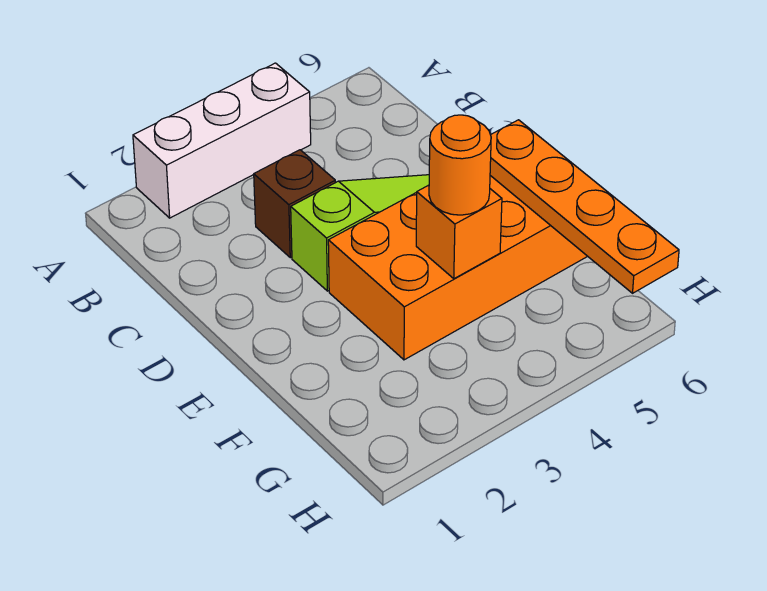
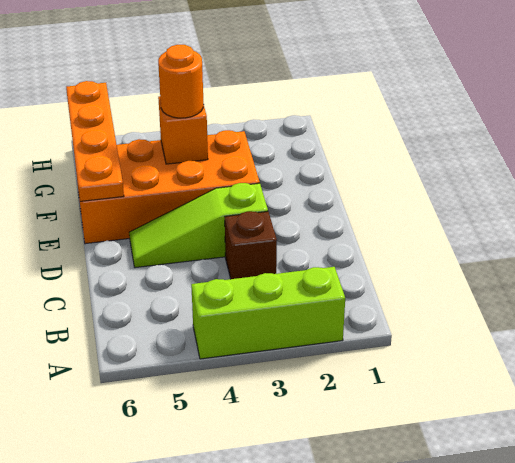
white brick A2:A4 level 1 -> lime brick A2:A4 level 1

